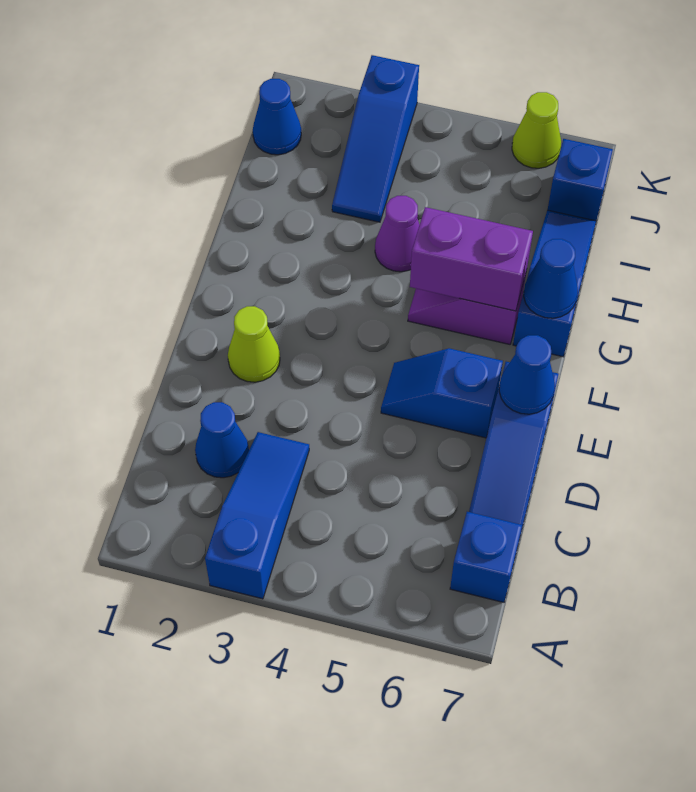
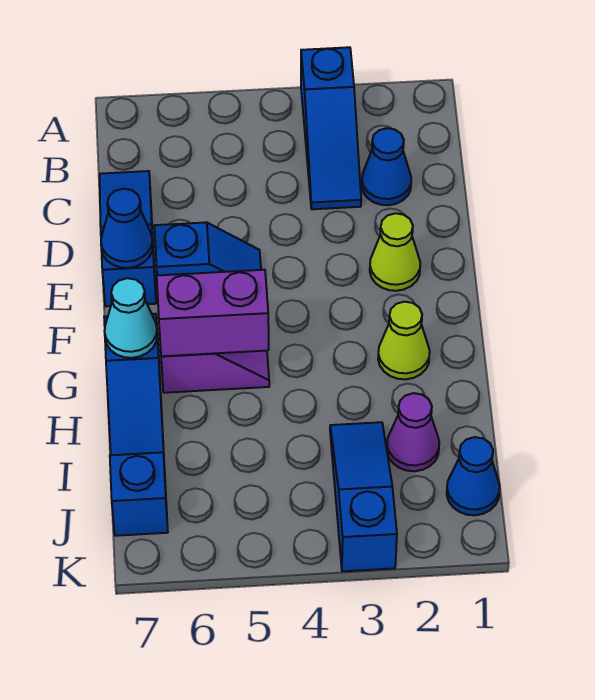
blue brick B7 level 1 -> none
blue cone G7 level 2 -> cyan cone G7 level 2
purple cone H4 level 1 -> purple cone I2 level 1
lime cone K6 level 1 -> lime cone G2 level 1

